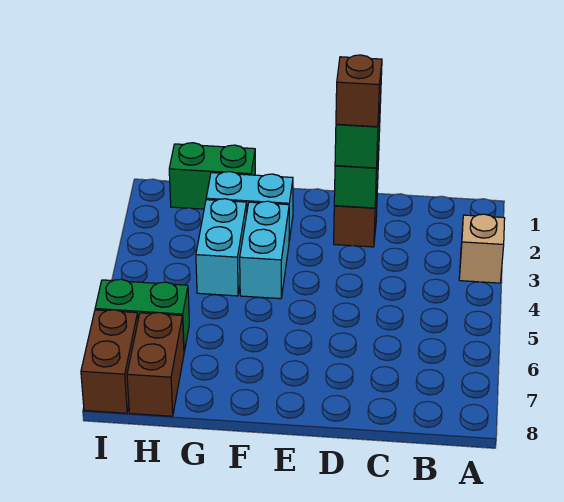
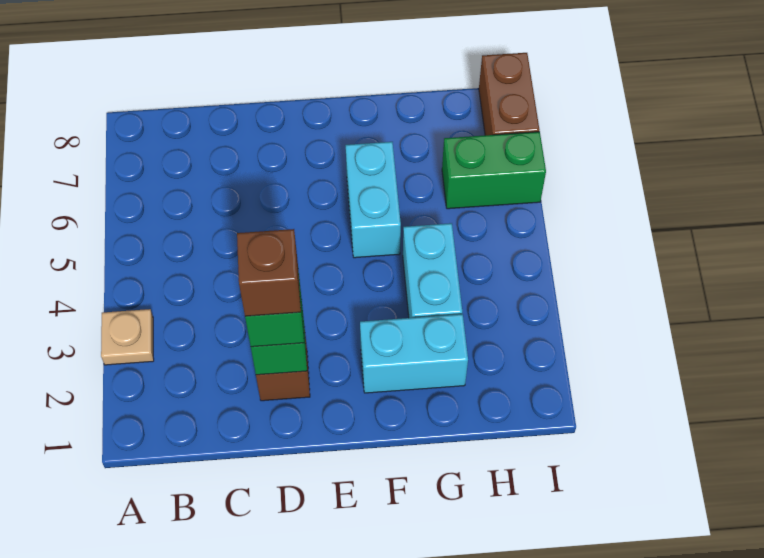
tan brick A3 level 1 -> tan plate A3 level 1
cyan brick F3:F4 level 1 -> cyan brick F5:F6 level 1
green brick G1:H1 level 1 -> none
brown brick H7:H8 level 1 -> none

